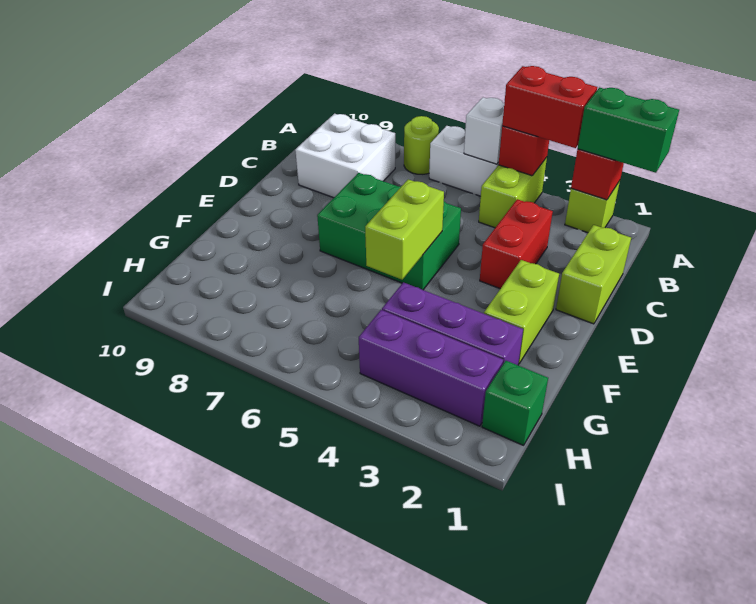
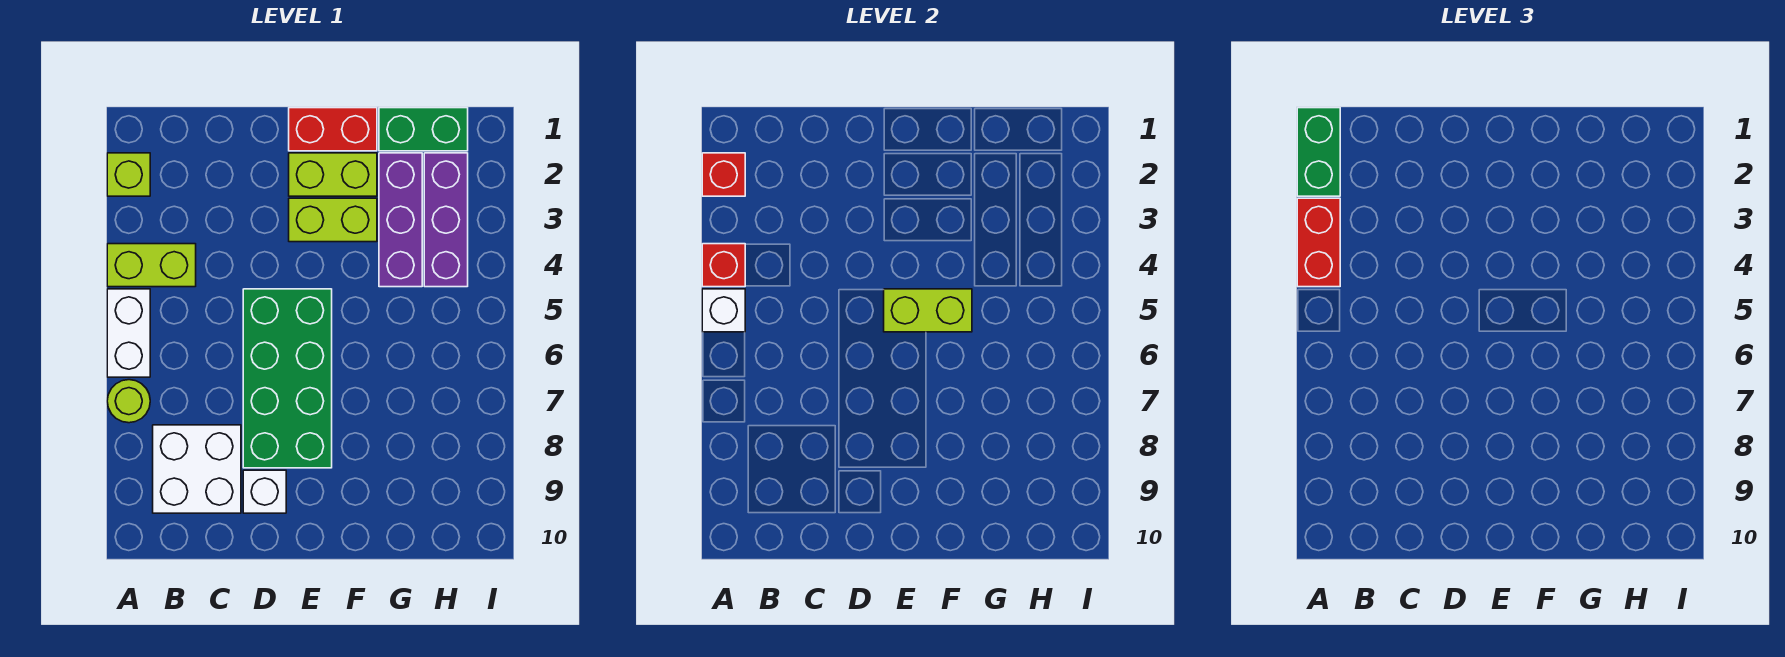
lime brick C1:D1 level 1 -> lime brick E3:F3 level 1
red brick C3:D3 level 1 -> red brick E1:F1 level 1
green brick D5:E7 level 1 -> green brick D5:E8 level 1
none -> white brick D9 level 1
green brick H1 level 1 -> green brick G1:H1 level 1

